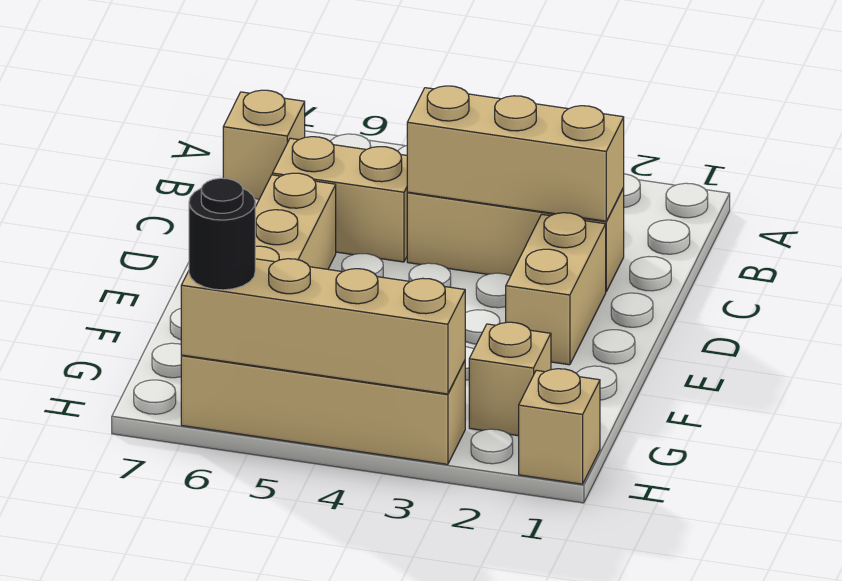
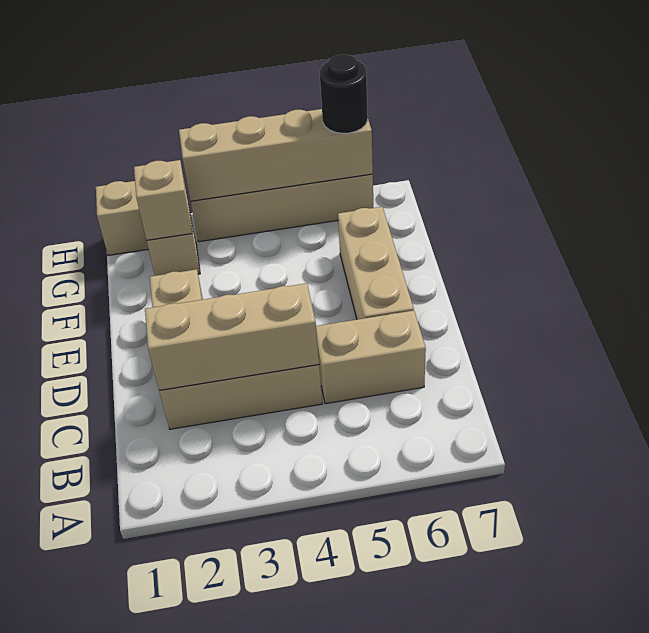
tan brick B7 level 1 -> tan brick G2 level 2

